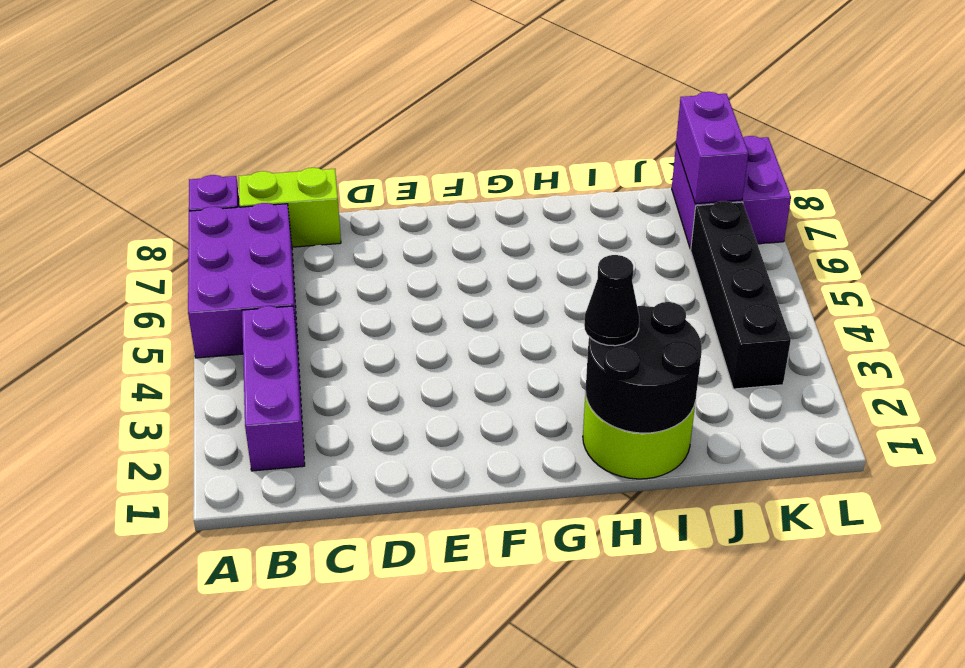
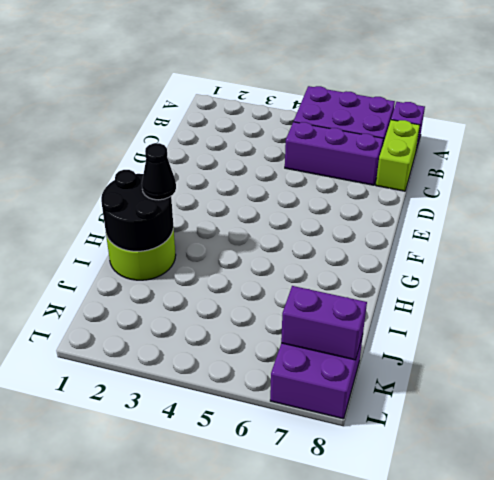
purple brick B2:B4 level 1 -> purple brick C5:C7 level 1
black brick K3:K6 level 1 -> none

